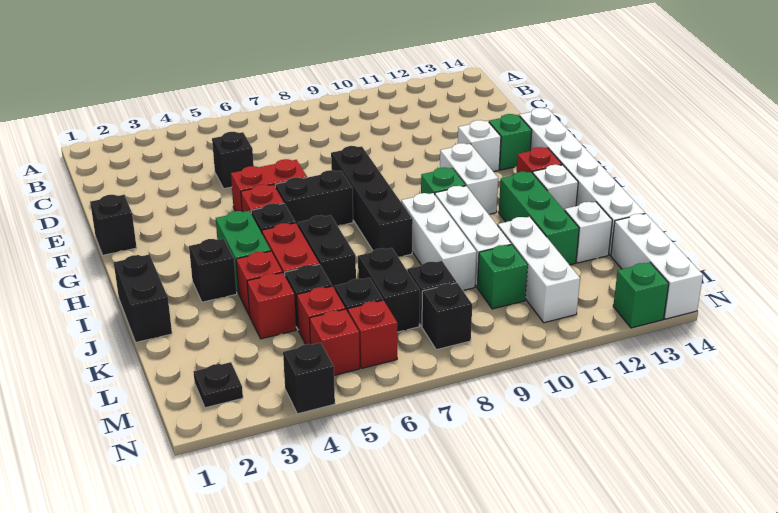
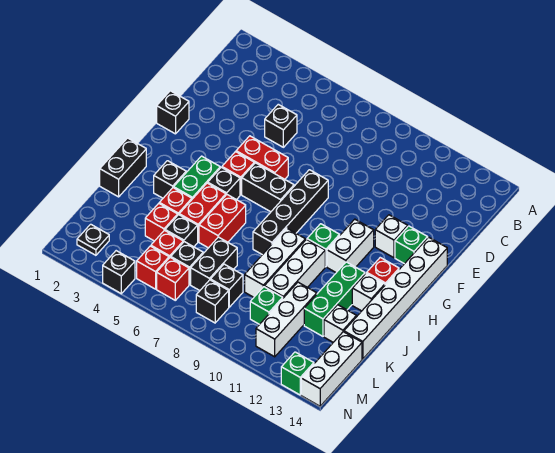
black brick I6:J6 level 1 -> red brick I6:J6 level 1

